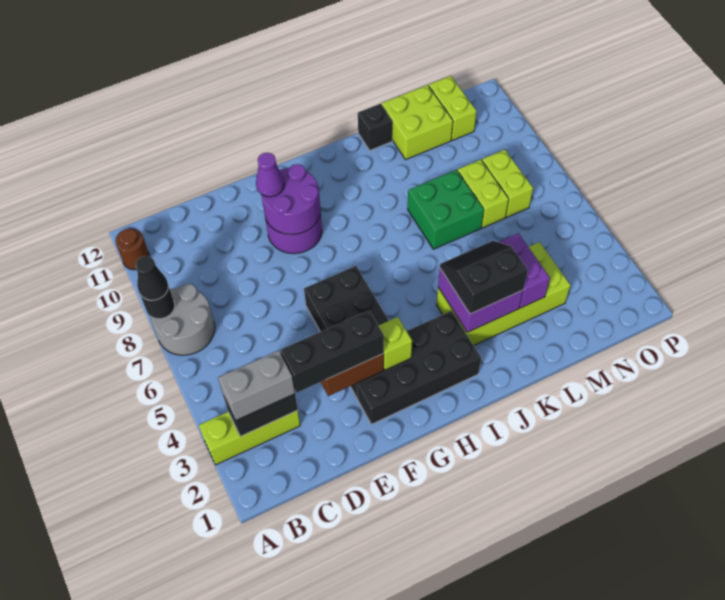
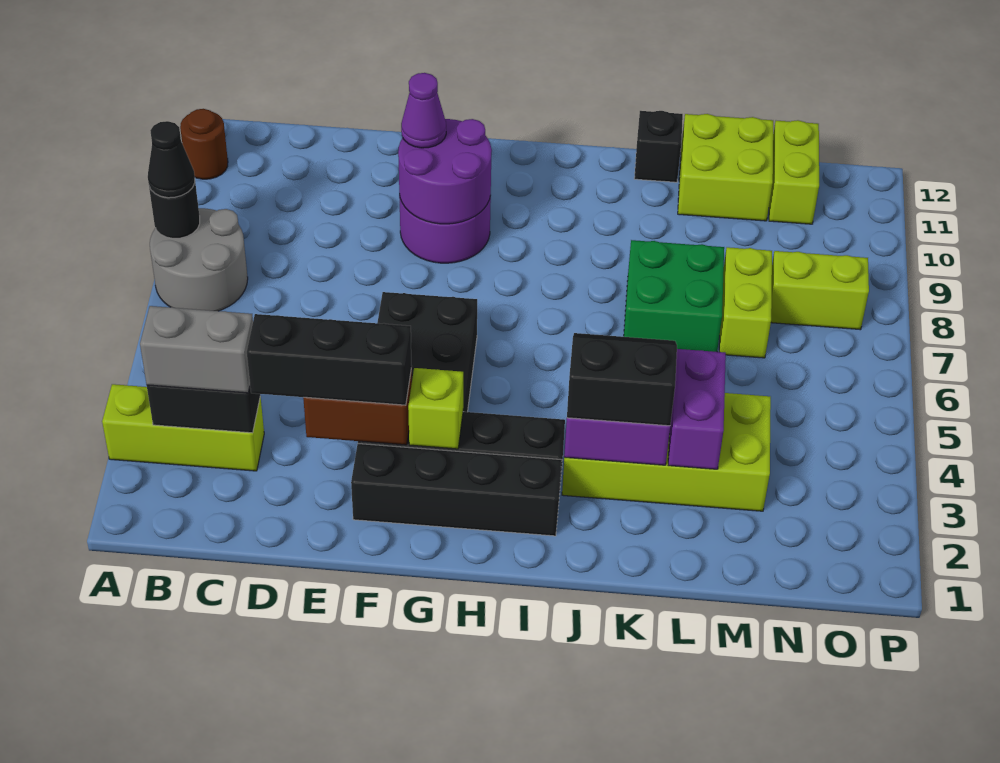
lime brick N7:N8 level 1 -> lime brick N8:O8 level 1

